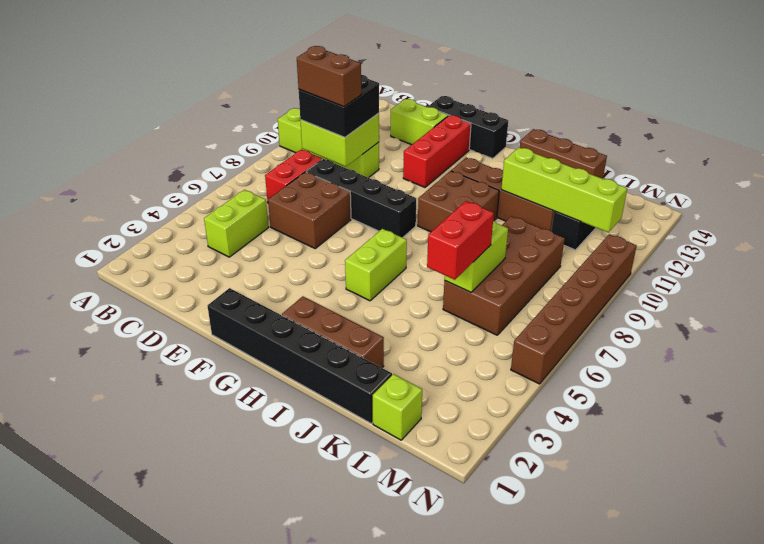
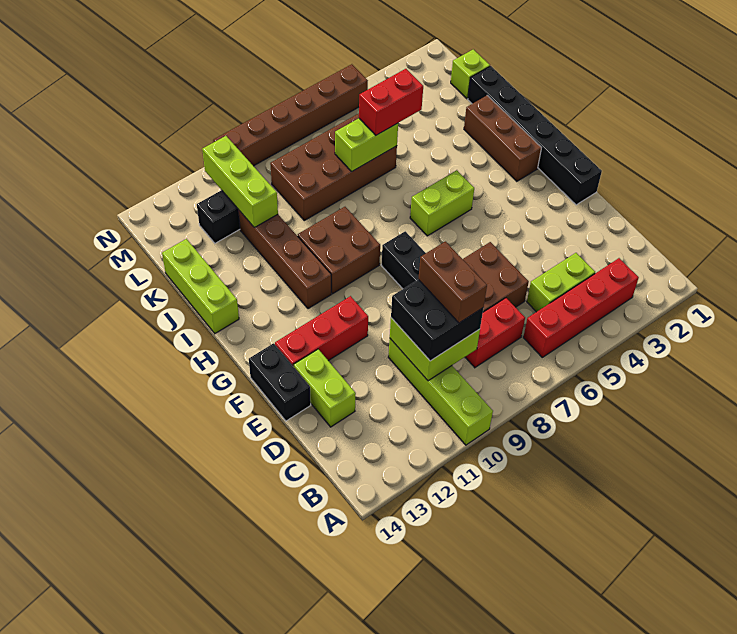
none -> red brick B3:B6 level 1
black brick E14:G14 level 1 -> black brick E14:F14 level 1
brown brick I14:K14 level 1 -> lime brick I14:K14 level 1
lime brick J11:M11 level 2 -> lime brick K11:M11 level 2

